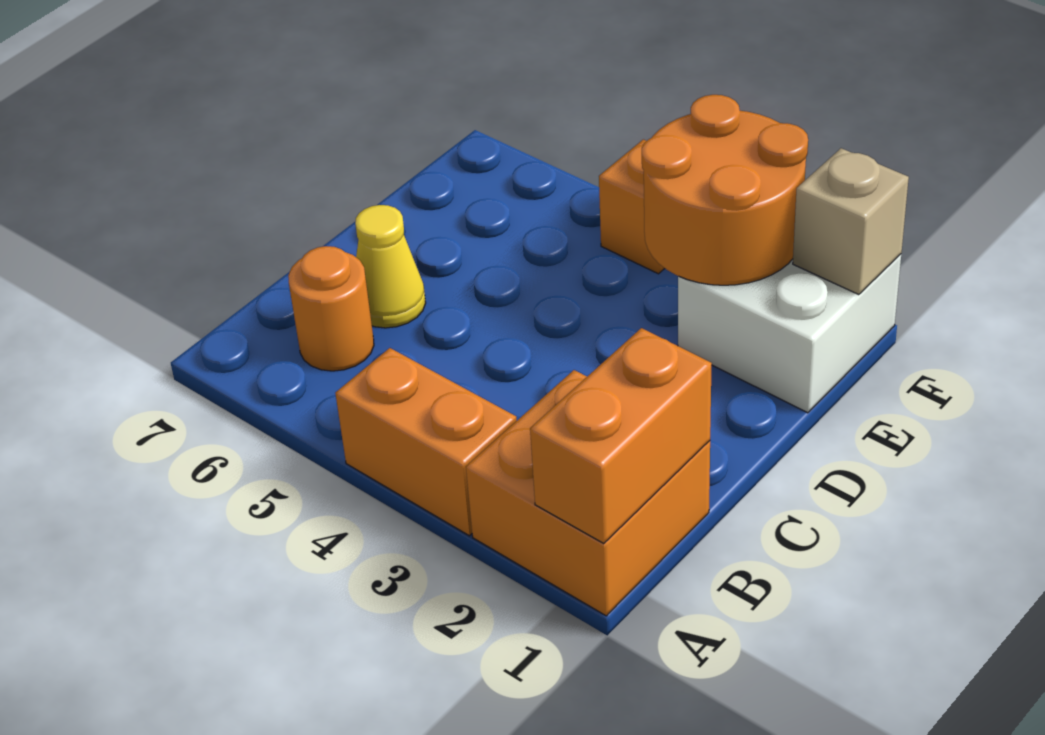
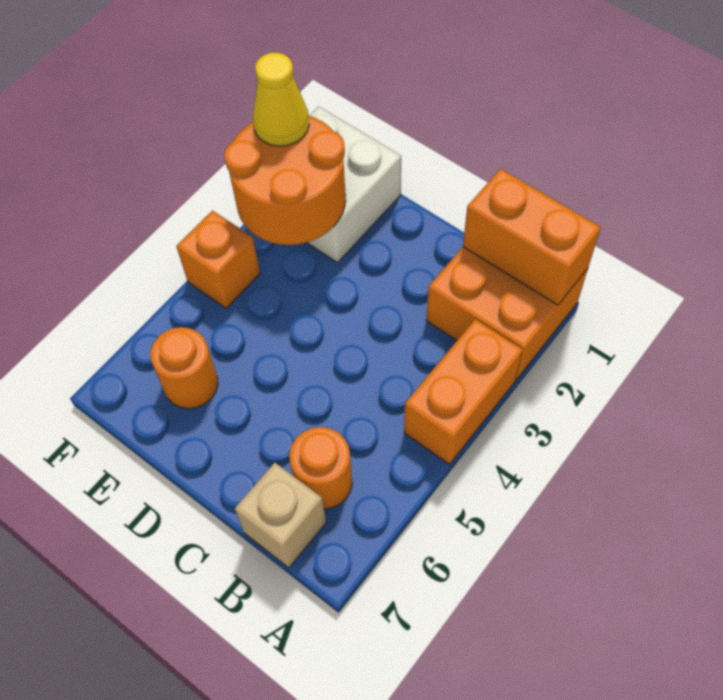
yellow cone C6 level 1 -> yellow cone F2 level 3
none -> orange round brick E6 level 1
tan brick F1 level 2 -> tan brick B7 level 1

